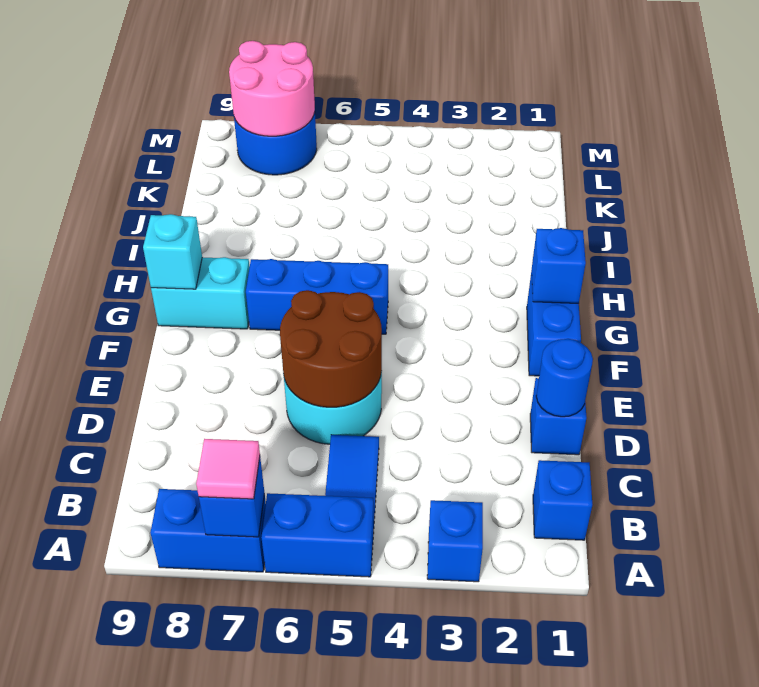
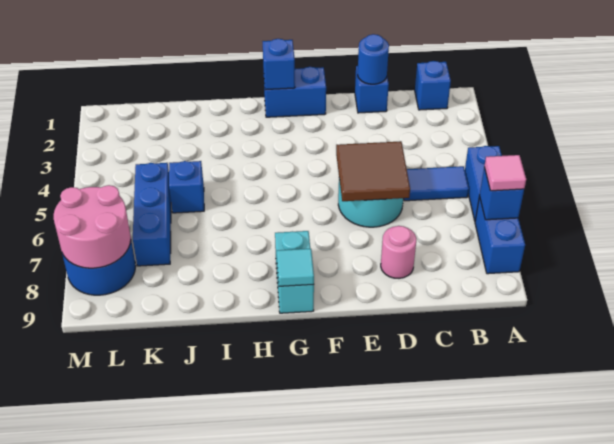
blue brick A3 level 1 -> blue brick J5 level 1
brown round brick D5:E6 level 2 -> brown tile D5:E6 level 2
none -> pink round brick D8 level 1
blue brick G5:G7 level 1 -> blue brick K5:K7 level 1
cyan brick G9 level 2 -> cyan tile G9 level 2

